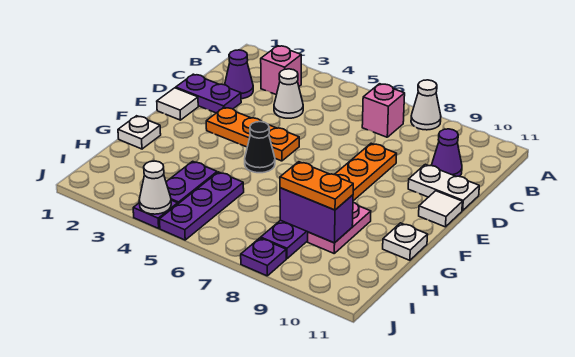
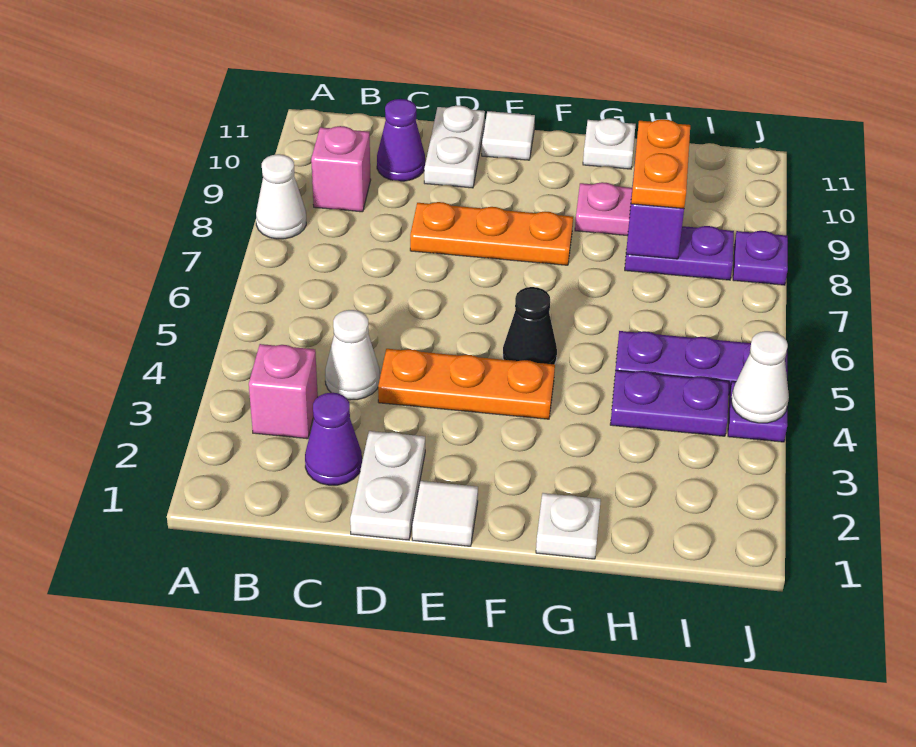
pink brick B7 level 1 -> pink brick B9 level 1
purple plate D1:D2 level 1 -> white plate D1:D2 level 1
orange plate E3:E5 level 1 -> orange plate D4:F4 level 1

